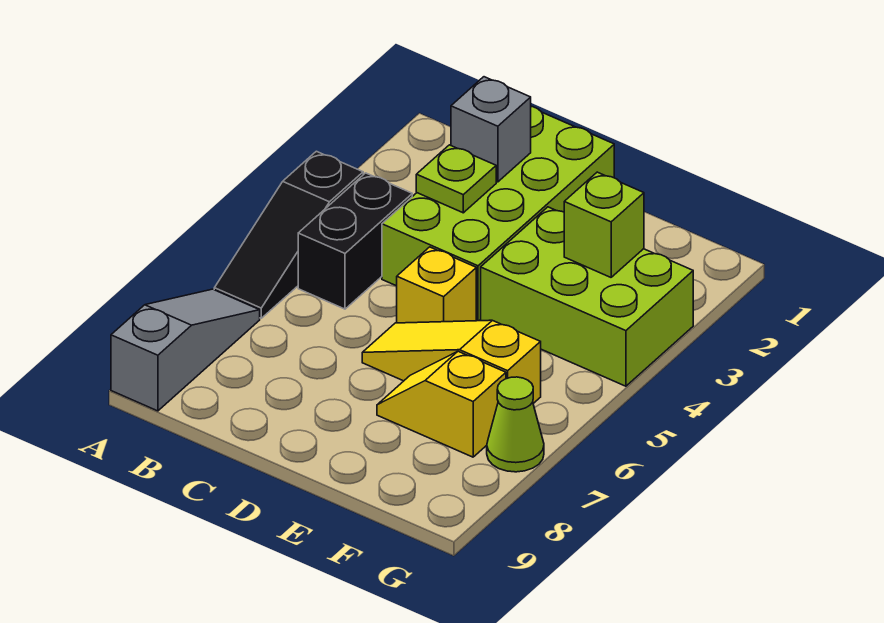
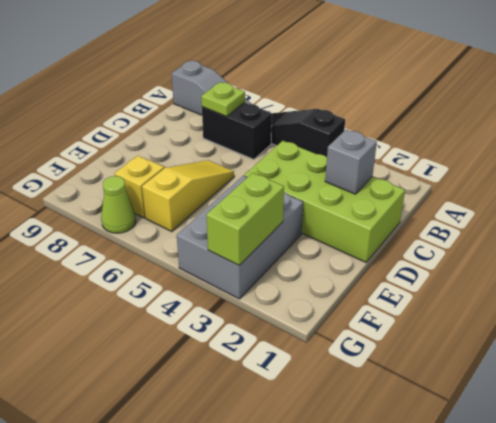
black brick B4:B5 level 1 -> black brick B6:B7 level 1
lime plate C3 level 2 -> lime plate B7 level 2
yellow brick D5 level 1 -> none
lime brick E3:G4 level 1 -> grey brick E3:G4 level 1
lime brick F3 level 2 -> lime brick F3:G3 level 2

